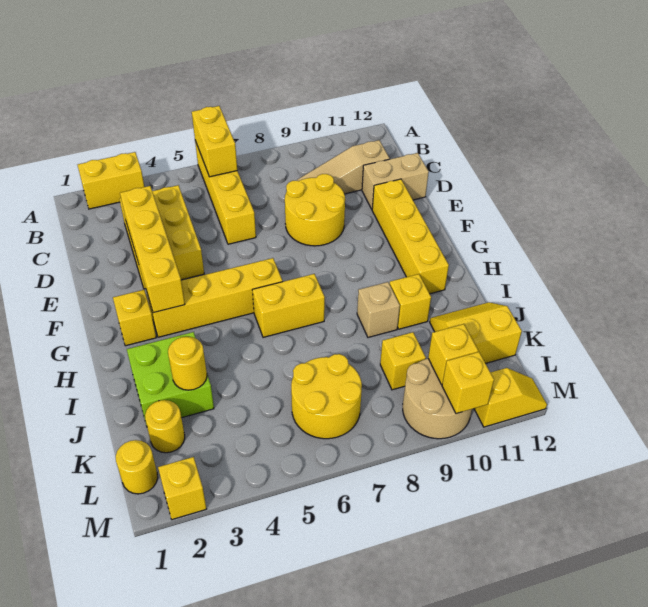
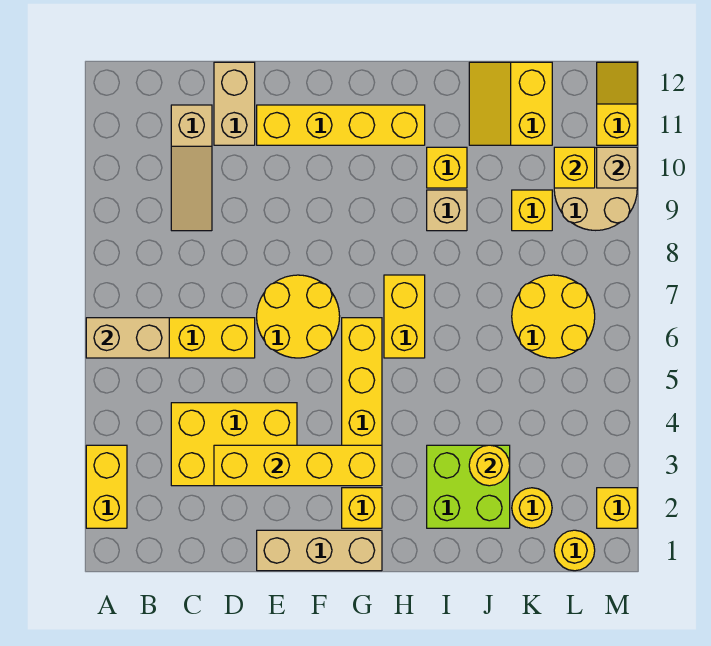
yellow brick A6:B6 level 2 -> tan brick A6:B6 level 2
yellow round brick D8:E9 level 1 -> yellow round brick E6:F7 level 1
none -> tan brick E1:G1 level 1
yellow brick M10 level 2 -> tan brick M10 level 2

